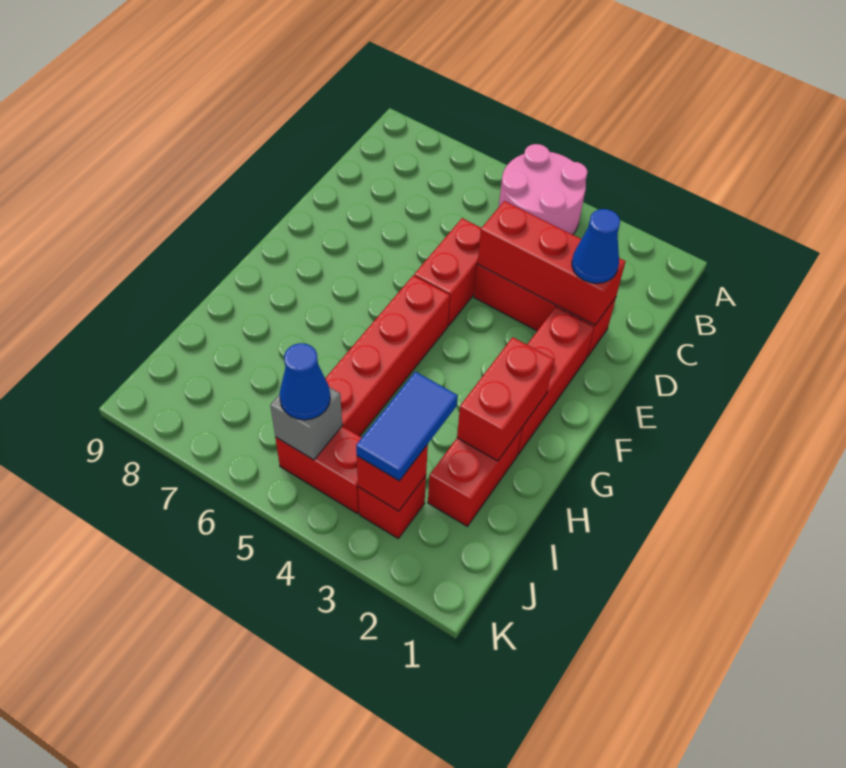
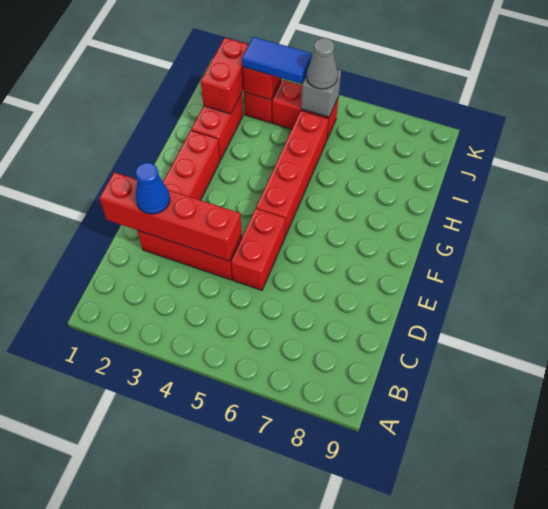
pink round brick A4:B5 level 1 -> none
red brick D2:D4 level 2 -> red brick D1:D4 level 2
red brick G2:H2 level 2 -> red brick I2:J2 level 2
blue tile I3:J3 level 3 -> blue tile J3:J4 level 3
blue cone J5 level 3 -> grey cone J5 level 3

